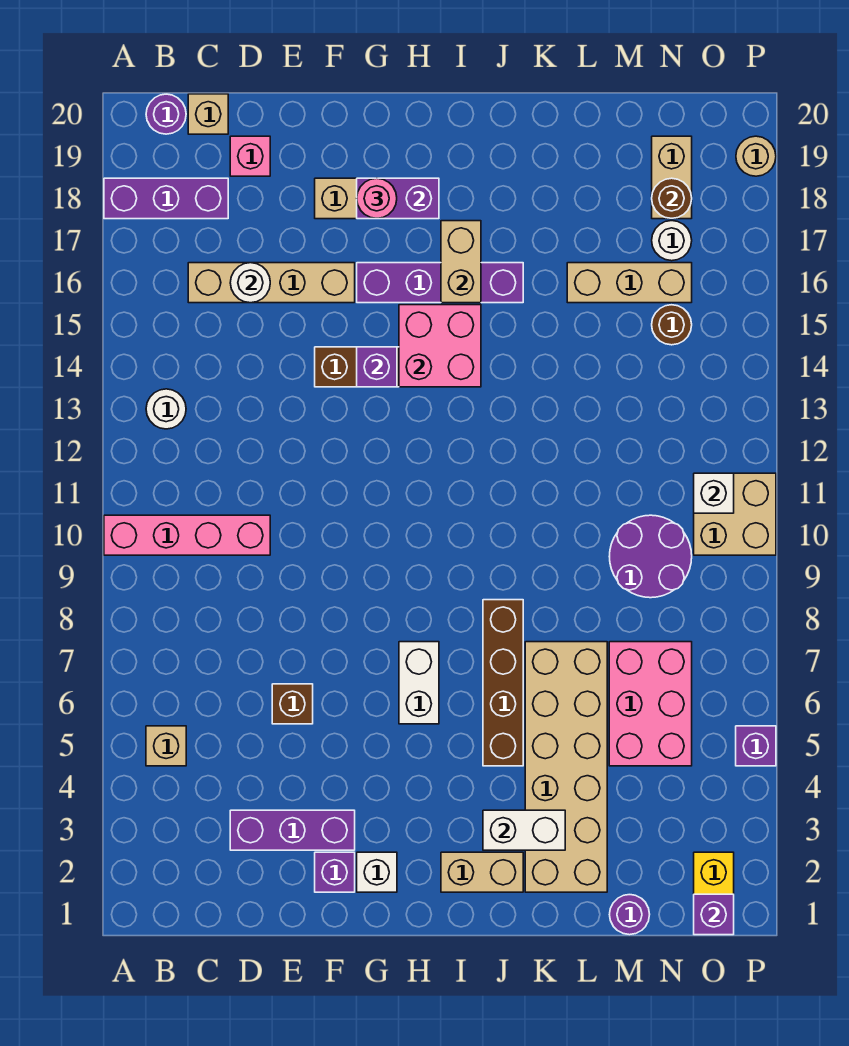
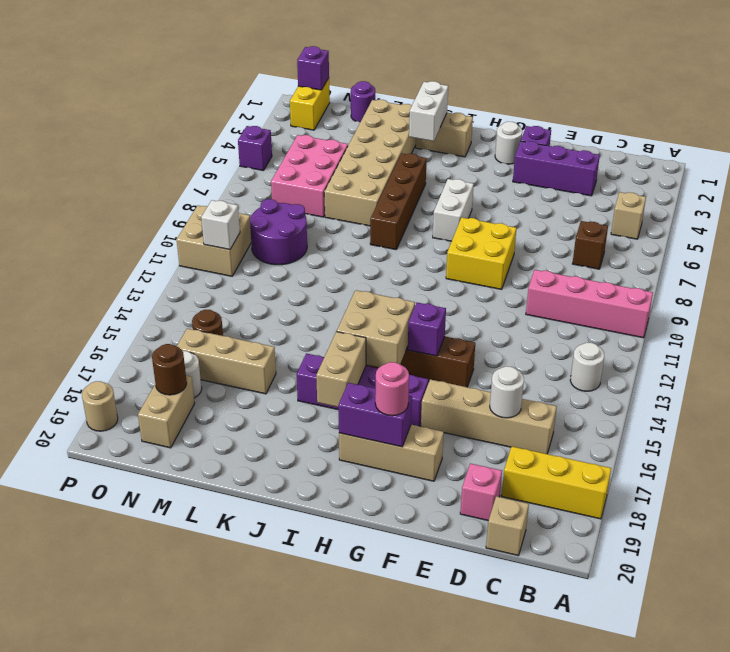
purple brick A18:C18 level 1 -> yellow brick A18:C18 level 1
purple round brick B20 level 1 -> none
brown brick E6 level 1 -> brown brick C7 level 1
none -> yellow brick F8:G9 level 1
white brick G2 level 1 -> white round brick G2 level 1
pink brick H14:I15 level 2 -> tan brick H14:I15 level 2
white brick J3:K3 level 2 -> white brick J2:J3 level 2

